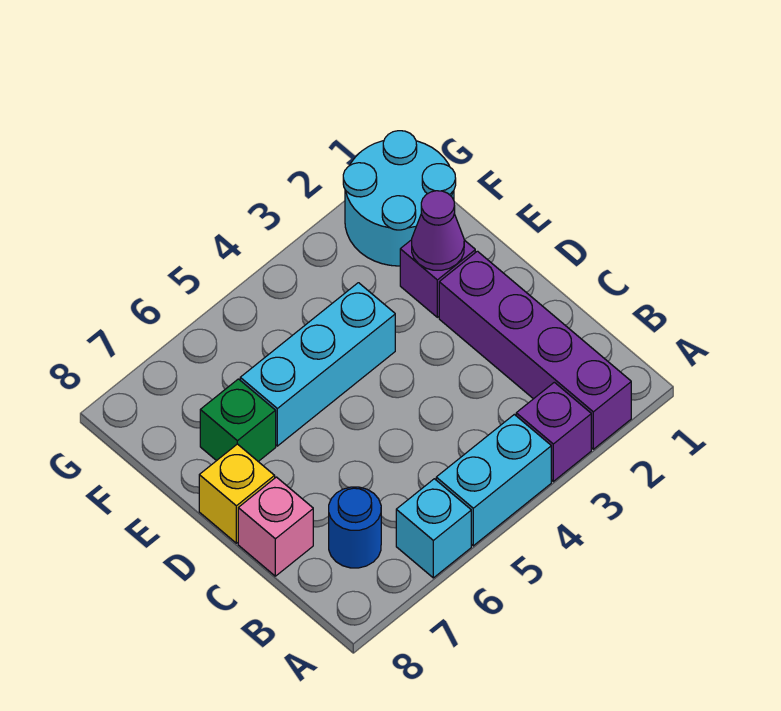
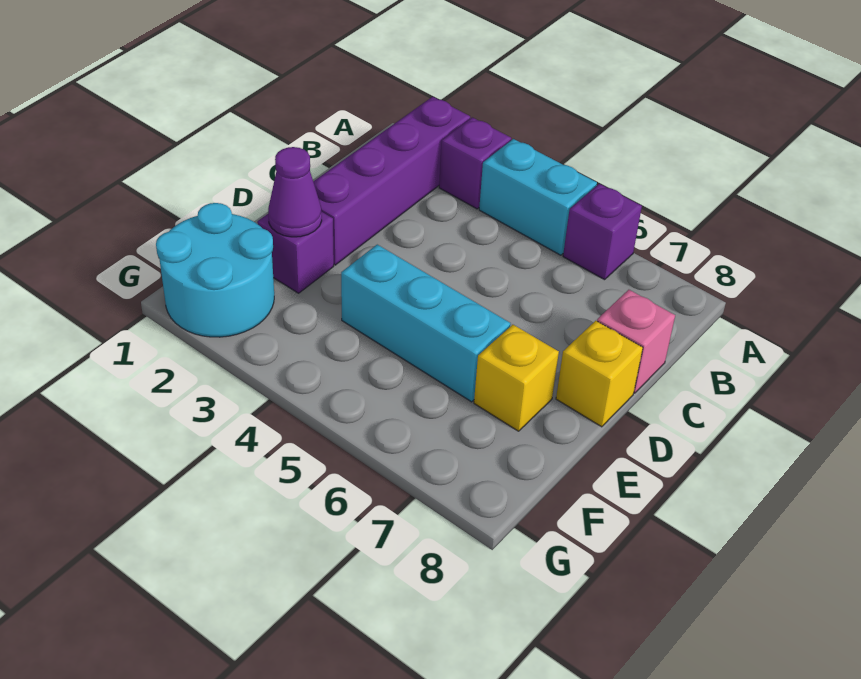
cyan brick A6 level 1 -> purple brick A6 level 1
blue round brick B7 level 1 -> none
green brick E7 level 1 -> yellow brick E7 level 1

